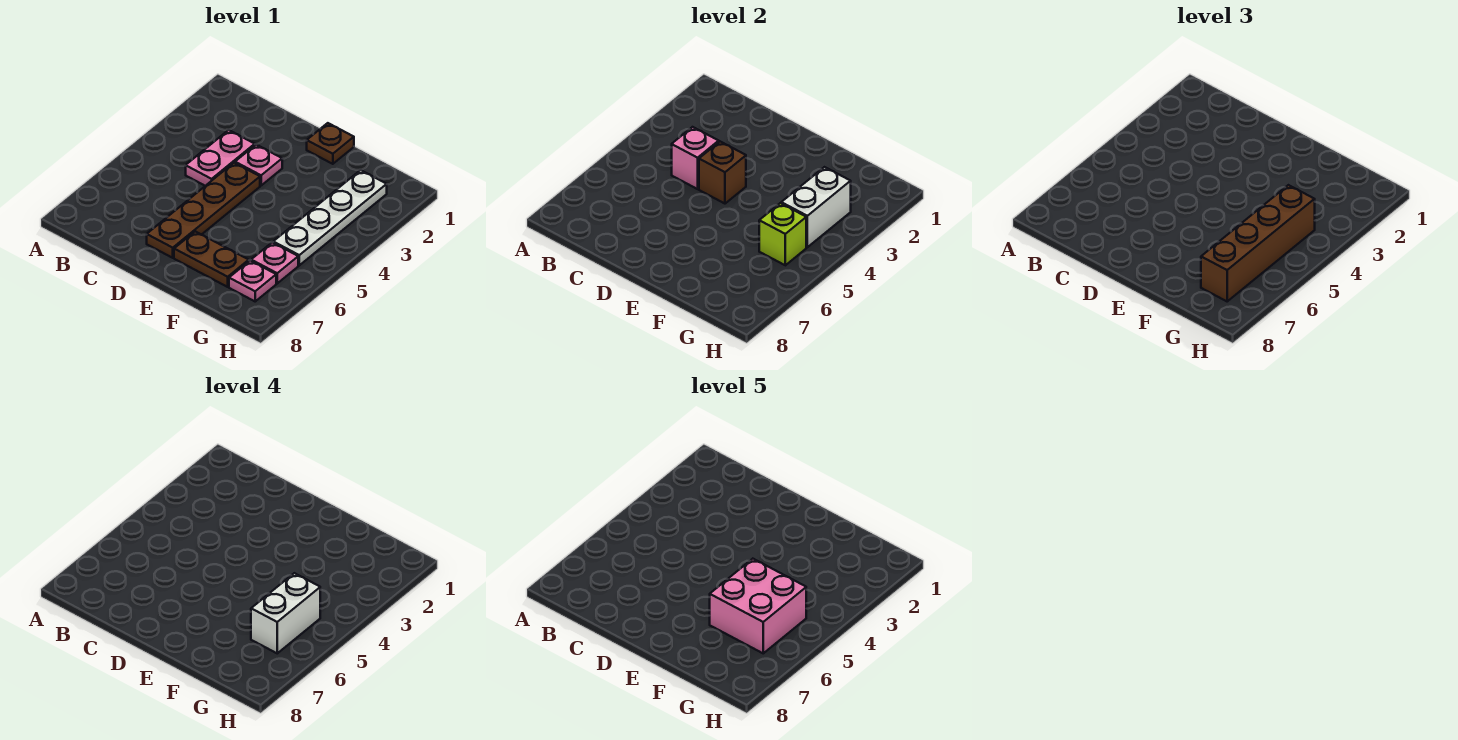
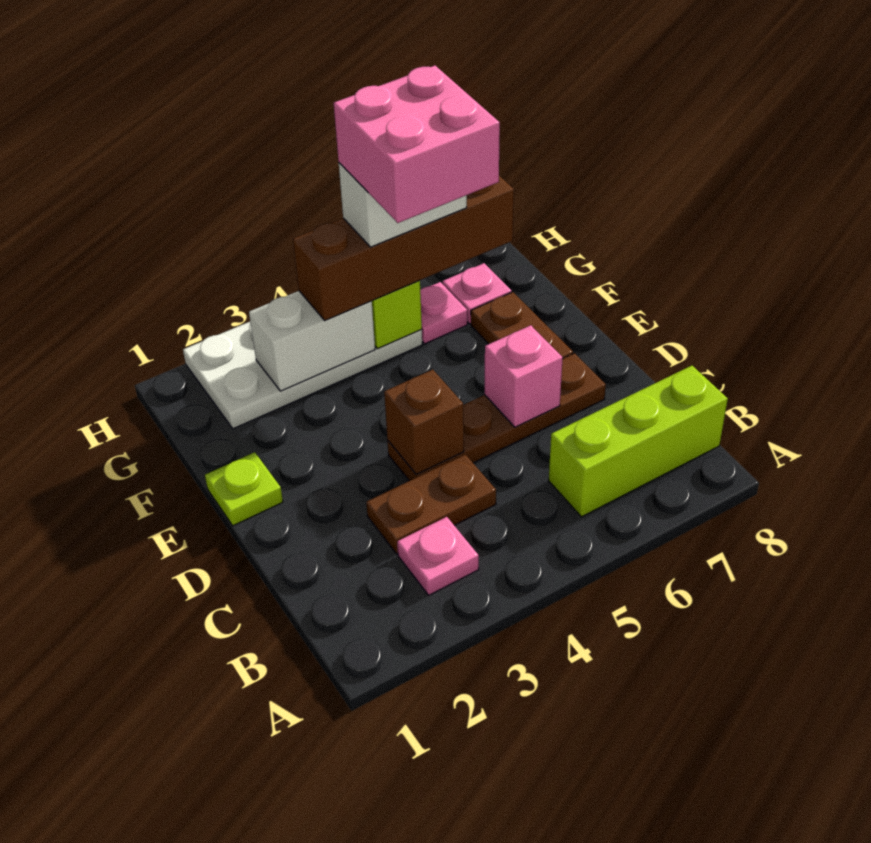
none -> lime brick B6:B8 level 1
pink plate C3:C4 level 1 -> brown plate C3:C4 level 1
pink brick C4 level 2 -> pink brick D6 level 2
pink plate D3 level 1 -> pink plate B3 level 1
brown plate E1 level 1 -> lime plate E1 level 1
white plate G2:G5 level 1 -> white plate G2:H5 level 1

